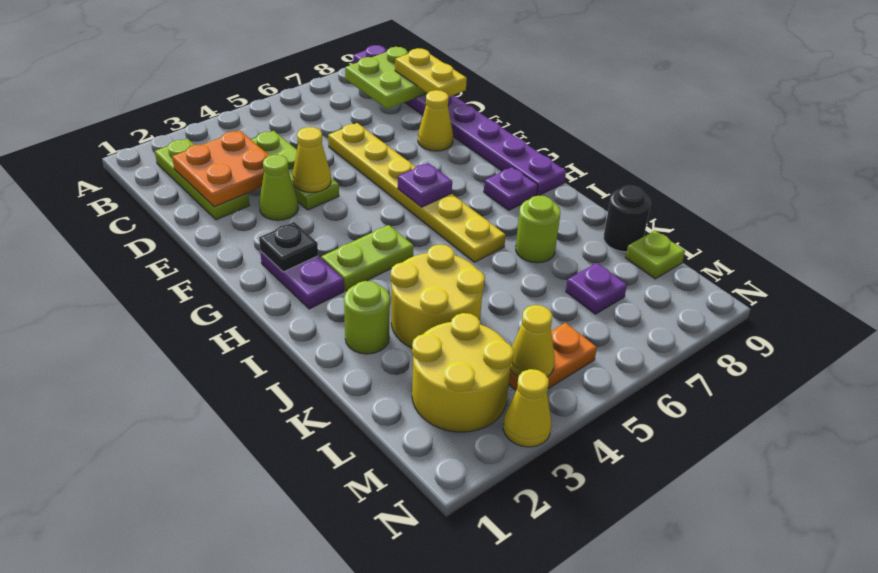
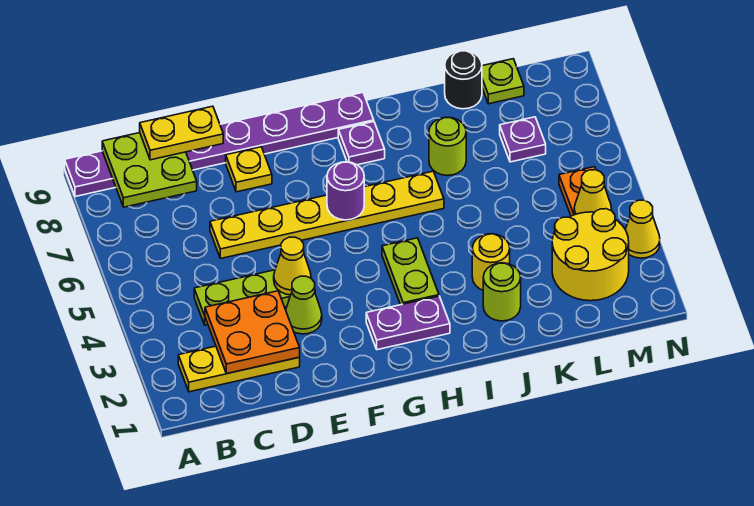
lime plate B2:D2 level 1 -> yellow plate B2:D2 level 1
yellow cone E8 level 1 -> yellow plate E8 level 1
black plate G2 level 2 -> none
purple plate G6 level 2 -> purple round brick G6 level 2
yellow round brick J3:K4 level 1 -> yellow round brick J3 level 1

